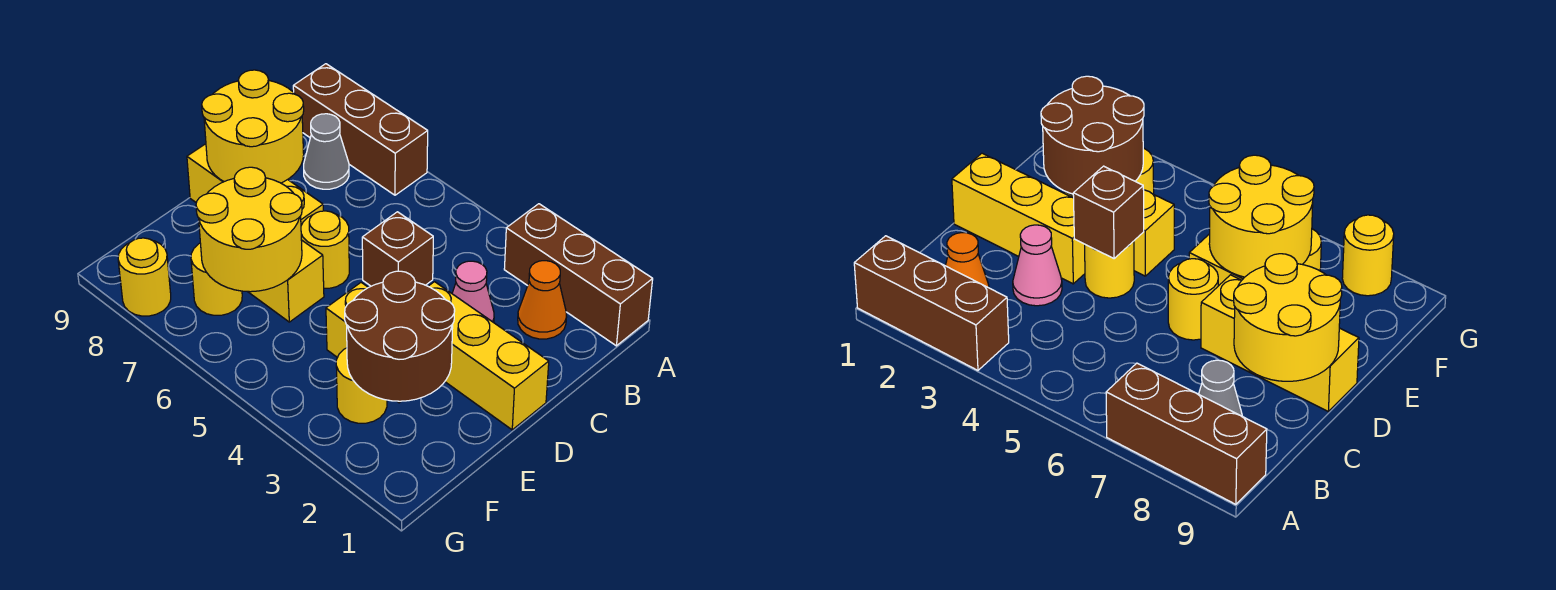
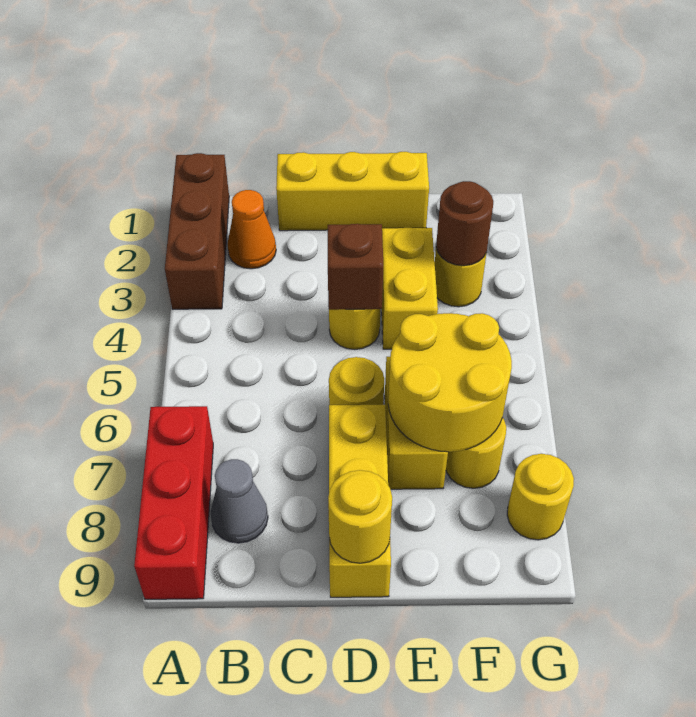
brown brick A7:A9 level 1 -> red brick A7:A9 level 1
pink cone C3 level 1 -> none
yellow round brick C8:D9 level 2 -> yellow round brick D9 level 2
yellow brick D1:D3 level 1 -> yellow brick C1:E1 level 1
brown round brick E2:F3 level 2 -> brown round brick F3 level 2

